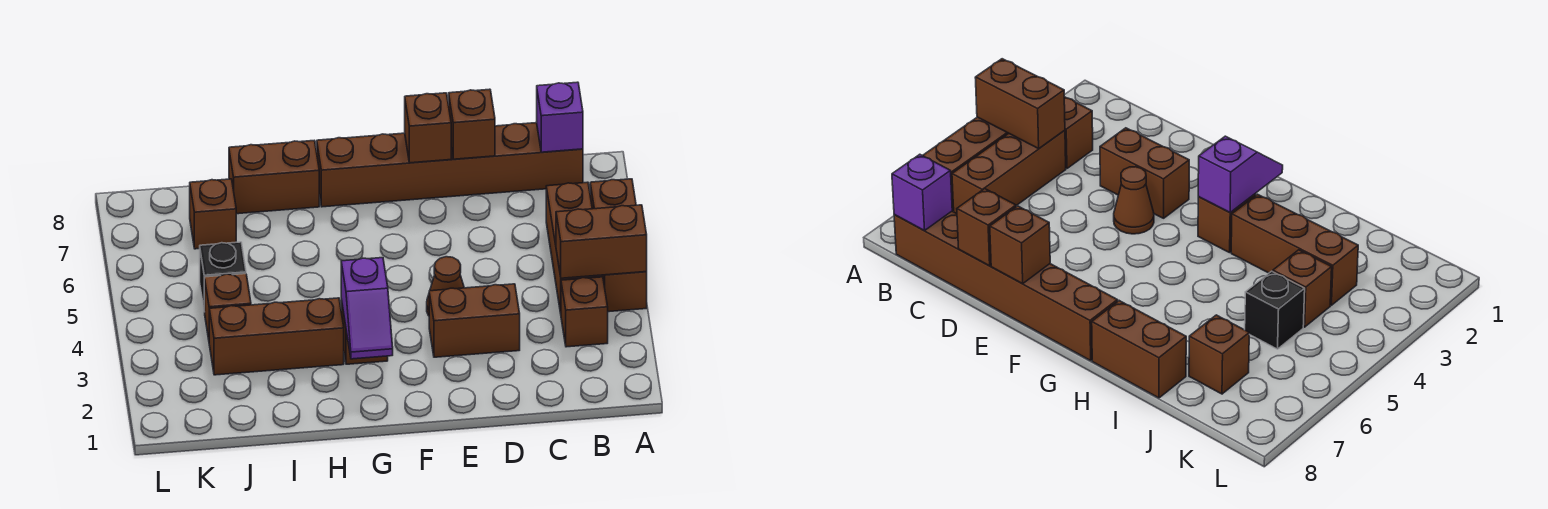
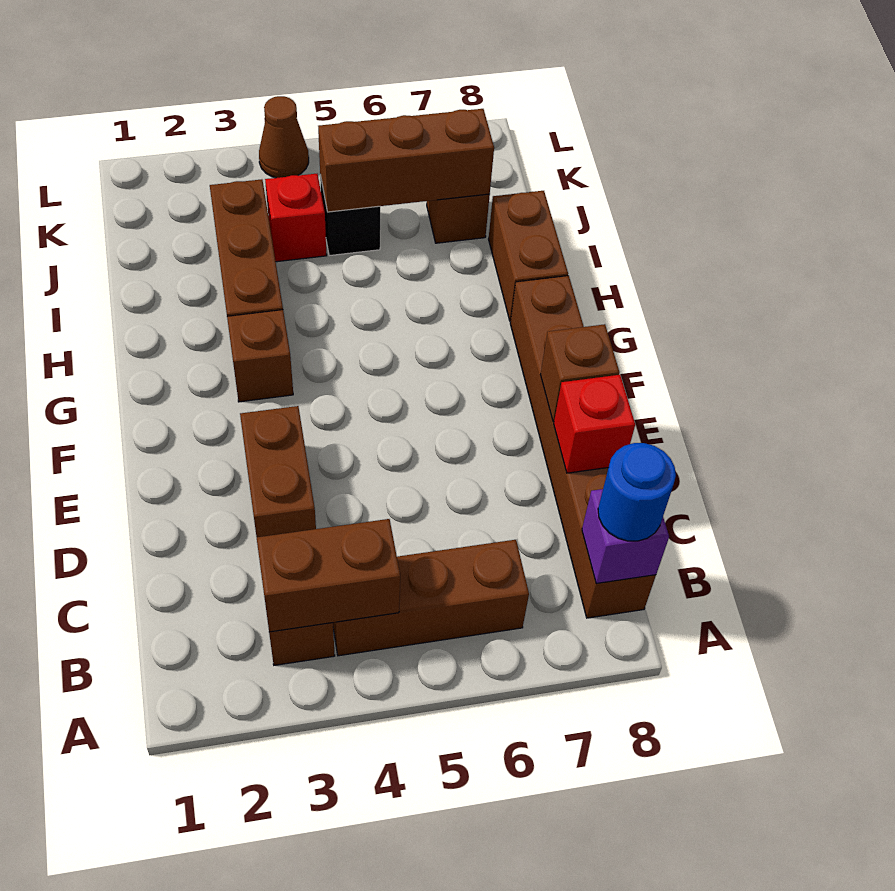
brown brick A4:A6 level 1 -> brown brick J5:J7 level 2
brown brick A4:B4 level 2 -> brown brick B3:B4 level 2
none -> blue round brick B8 level 3
brown brick D8 level 2 -> red brick D8 level 2
brown cone E4 level 1 -> brown cone L4 level 1
purple slope G2:G3 level 2 top 3 -> none
brown brick J4 level 1 -> red brick J4 level 1

